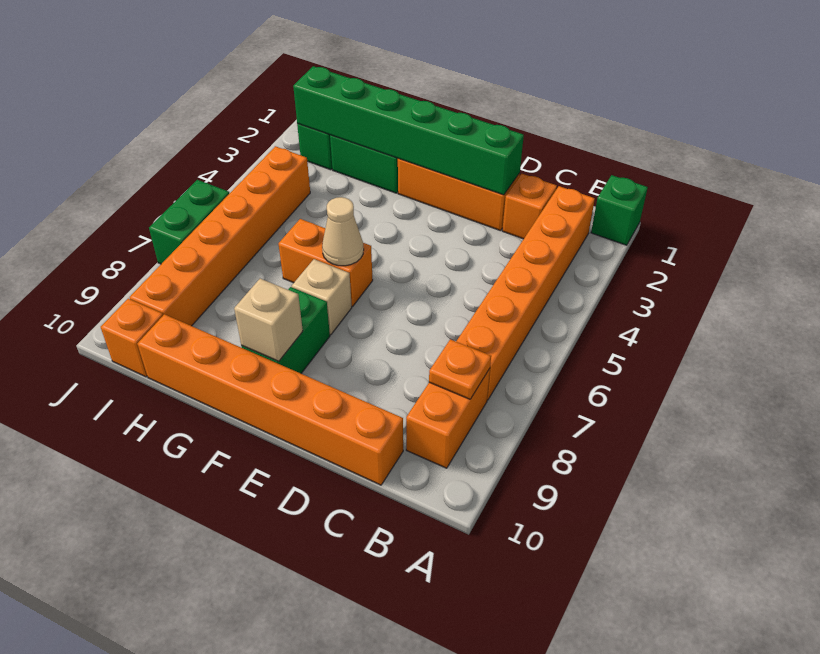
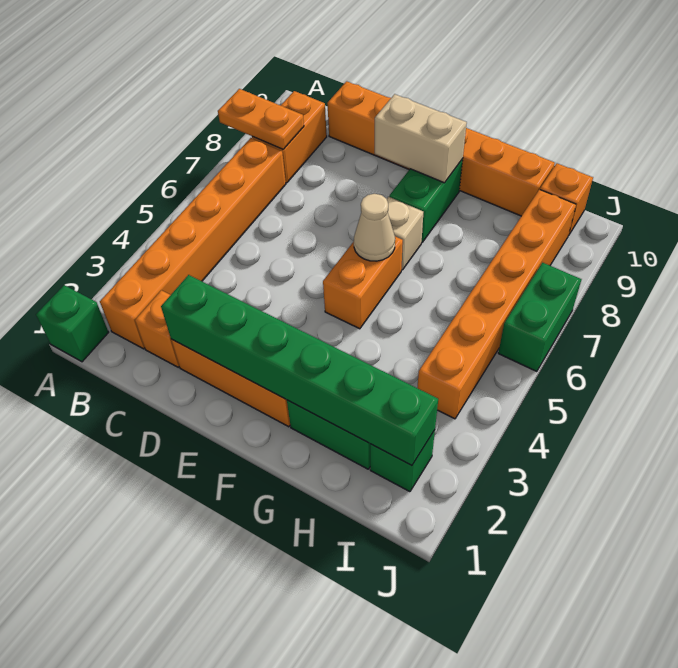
orange plate B8 level 2 -> orange plate A8:B8 level 2
orange brick F6:G6 level 1 -> orange brick F5:F6 level 1
tan brick F9 level 2 -> tan brick E9:F9 level 2

